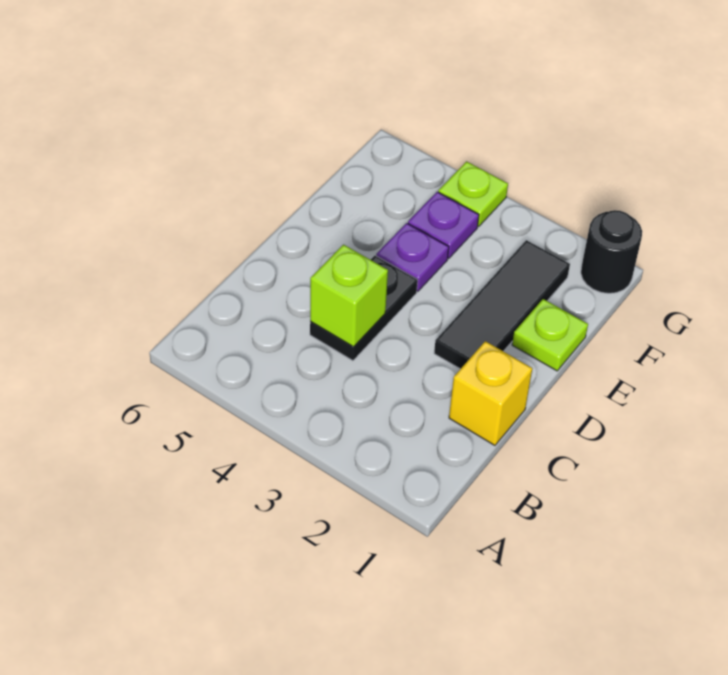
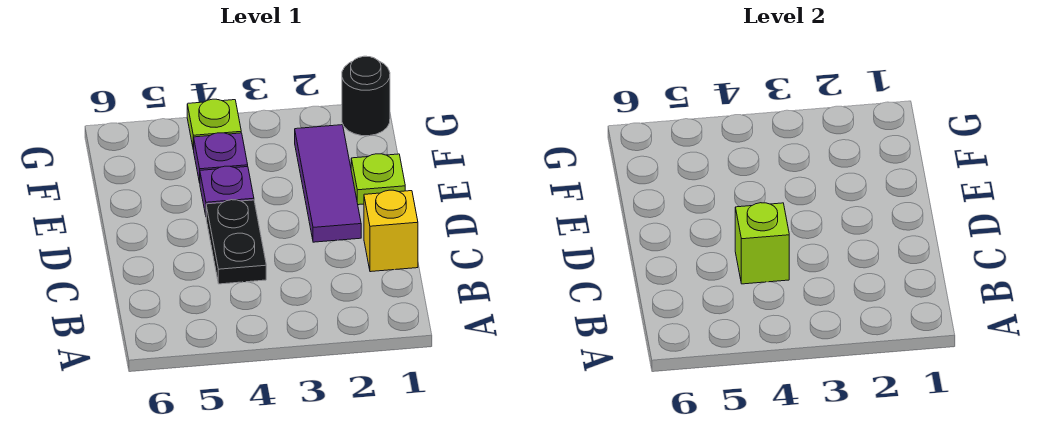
black tile D2:F2 level 1 -> purple tile D2:F2 level 1

